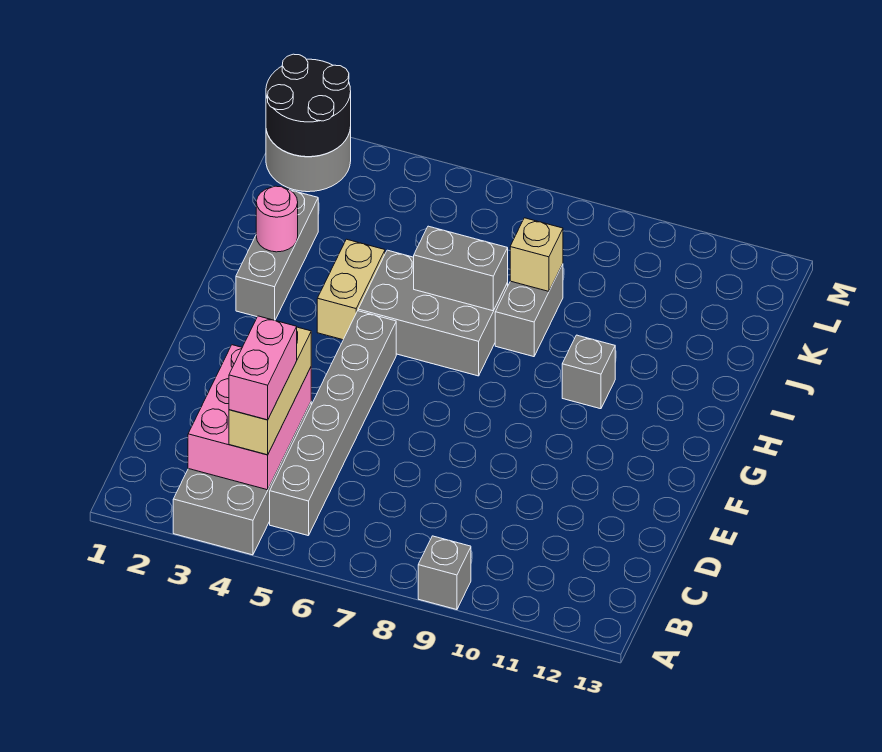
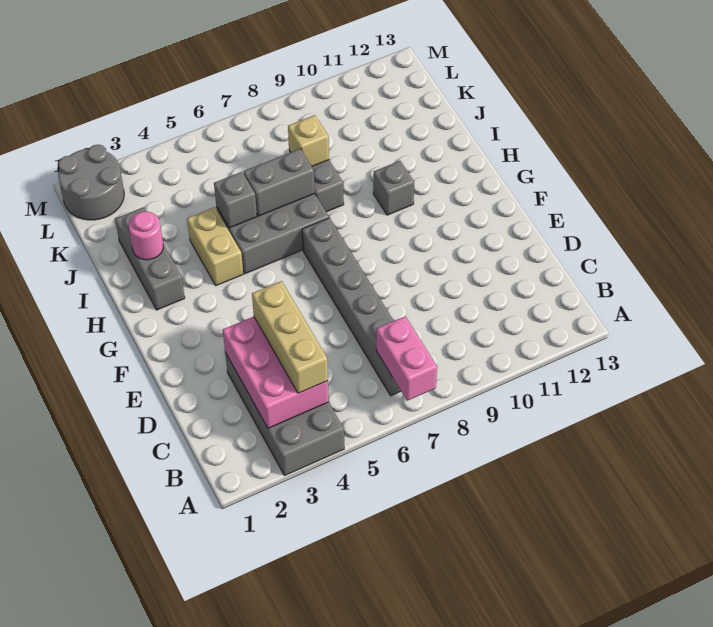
grey brick A9 level 1 -> grey brick I5 level 2
pink brick B4:C4 level 4 -> pink brick A7:B7 level 2
grey brick B5:G5 level 1 -> grey brick B7:G7 level 1
black round brick L1:M2 level 2 -> none

